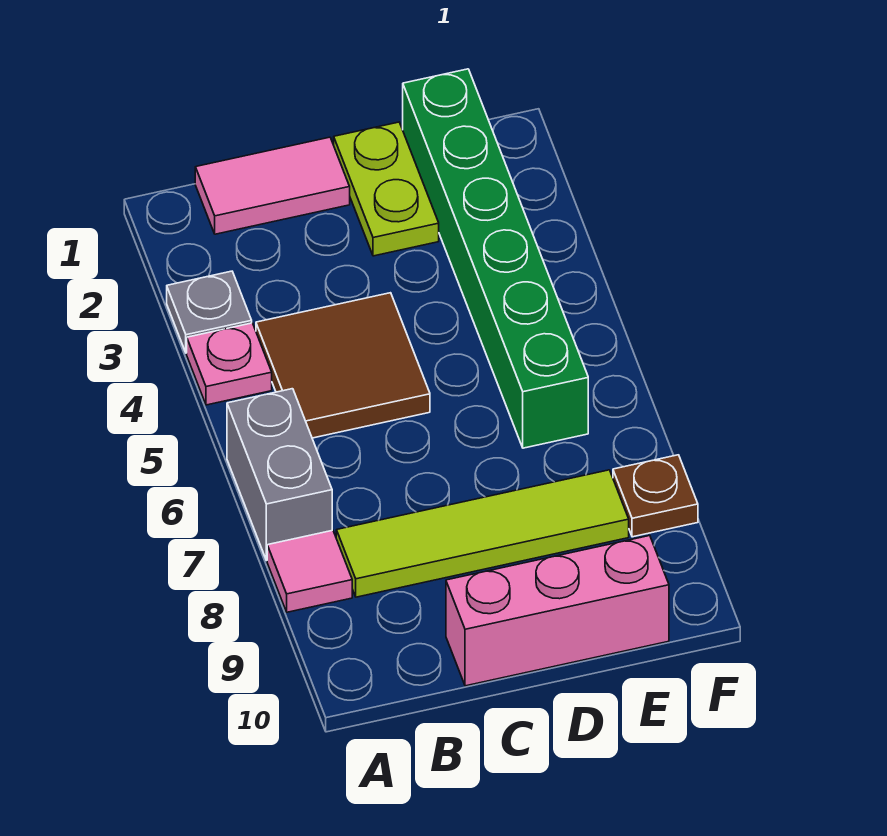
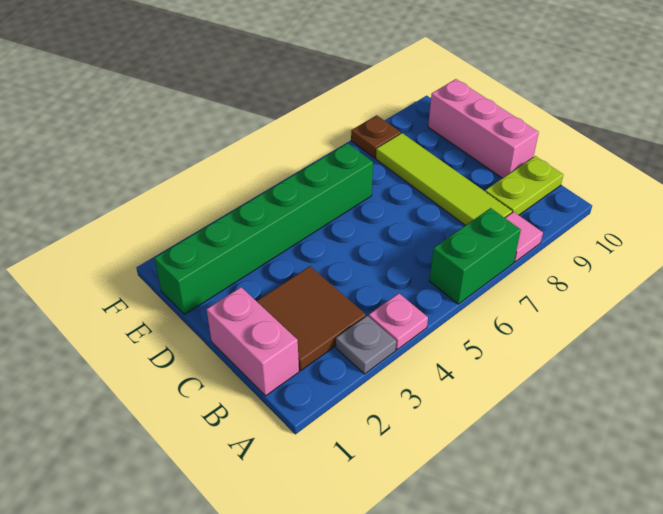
grey brick A6:A7 level 1 -> green brick A6:A7 level 1
pink tile B1:C1 level 1 -> pink brick B1:C1 level 1
brown tile B4:C5 level 1 -> brown tile B2:C3 level 1
lime plate D1:D2 level 1 -> lime plate B9:B10 level 1

